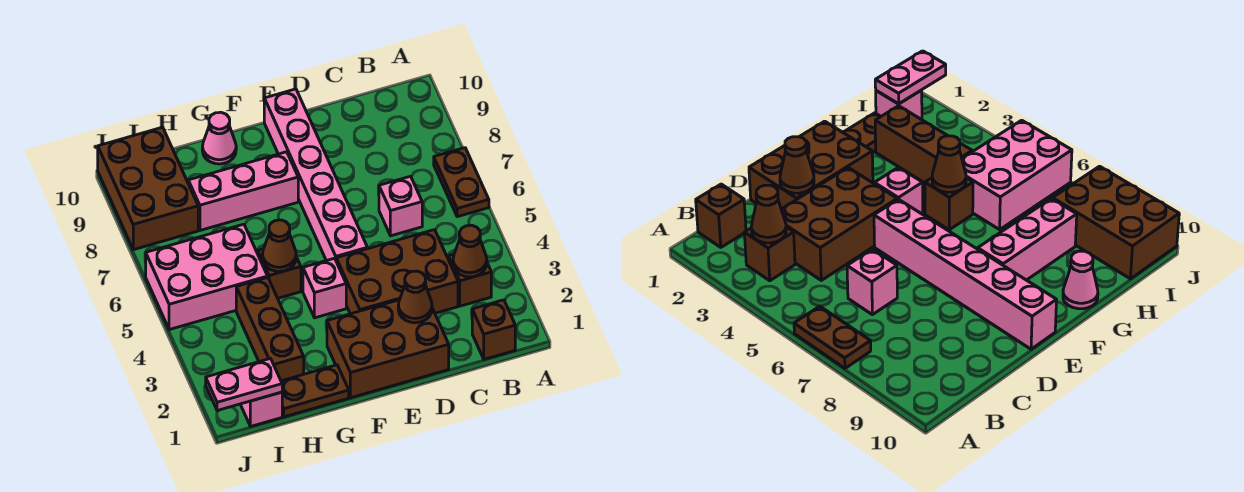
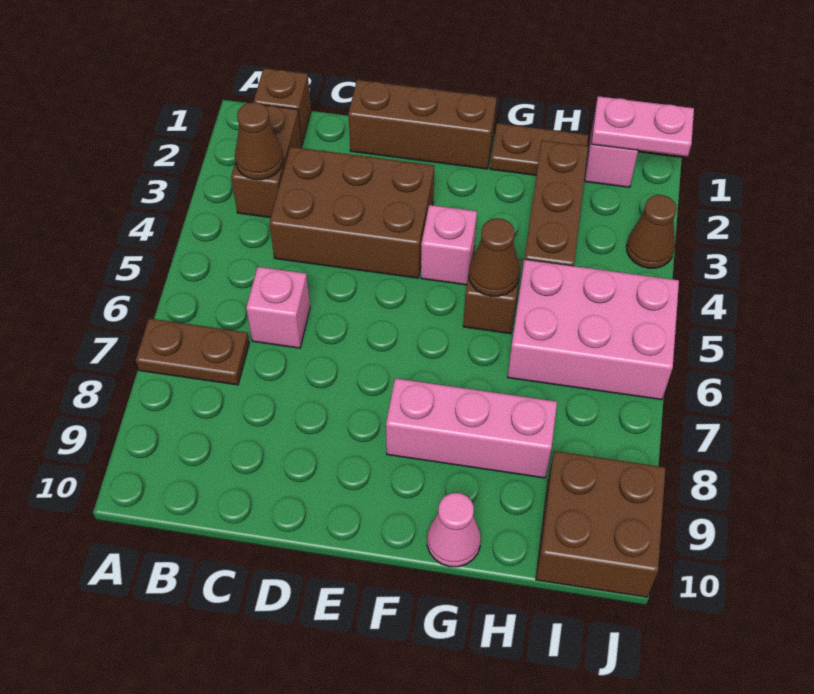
brown plate A6:A7 level 1 -> brown plate A7:B7 level 1
brown brick B3 level 1 -> brown brick B2:B3 level 1
brown brick D1:F2 level 1 -> brown brick D1:F1 level 1
brown cone D2 level 2 -> brown cone J3 level 1
pink brick E5:E10 level 1 -> none
brown brick I8:J10 level 1 -> brown brick I9:J10 level 1

